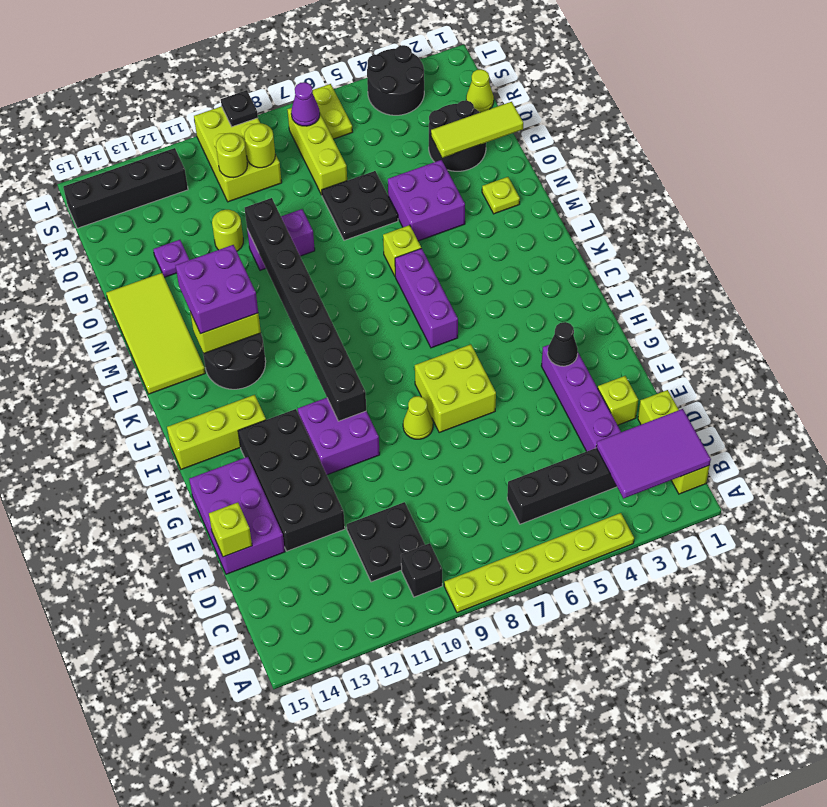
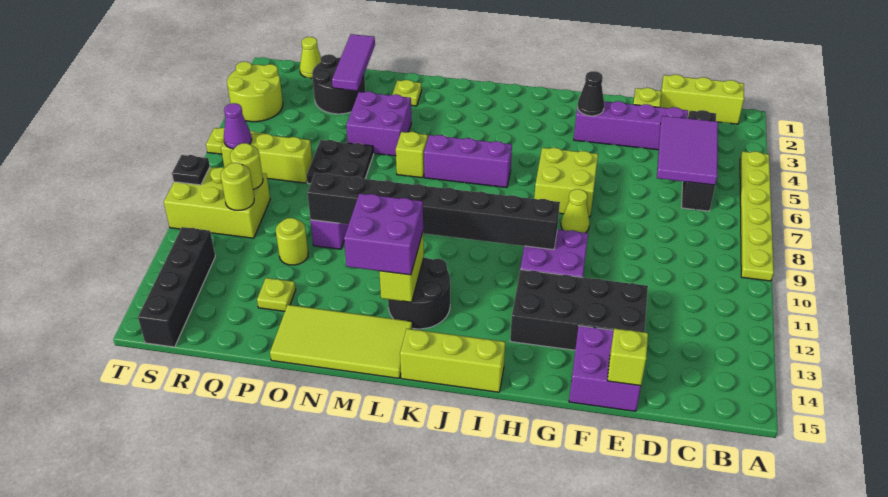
purple tile B1:C3 level 2 -> purple tile C4:D6 level 2
black brick B10 level 1 -> none
black plate C10:D11 level 1 -> none
purple brick E14:G15 level 1 -> purple brick E14:F15 level 1
lime brick I13:I15 level 1 -> lime brick I15:K15 level 1
lime tile P1:P3 level 2 -> purple tile P1:P3 level 2
purple plate P13 level 1 -> lime plate P13 level 1
black round brick S3:T4 level 1 -> lime round brick S3:T4 level 1

